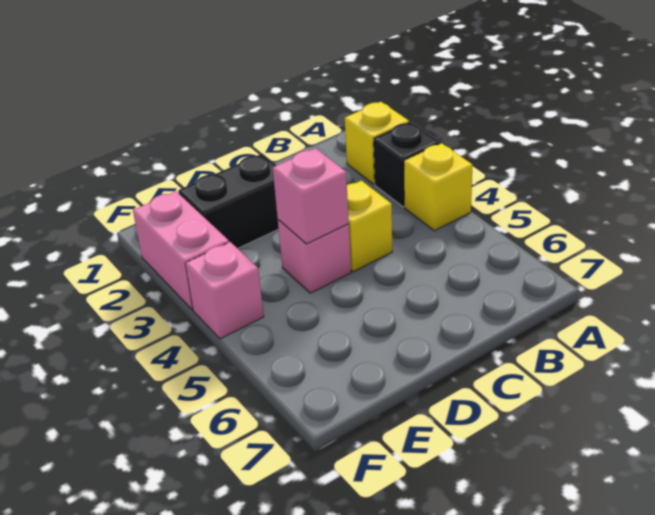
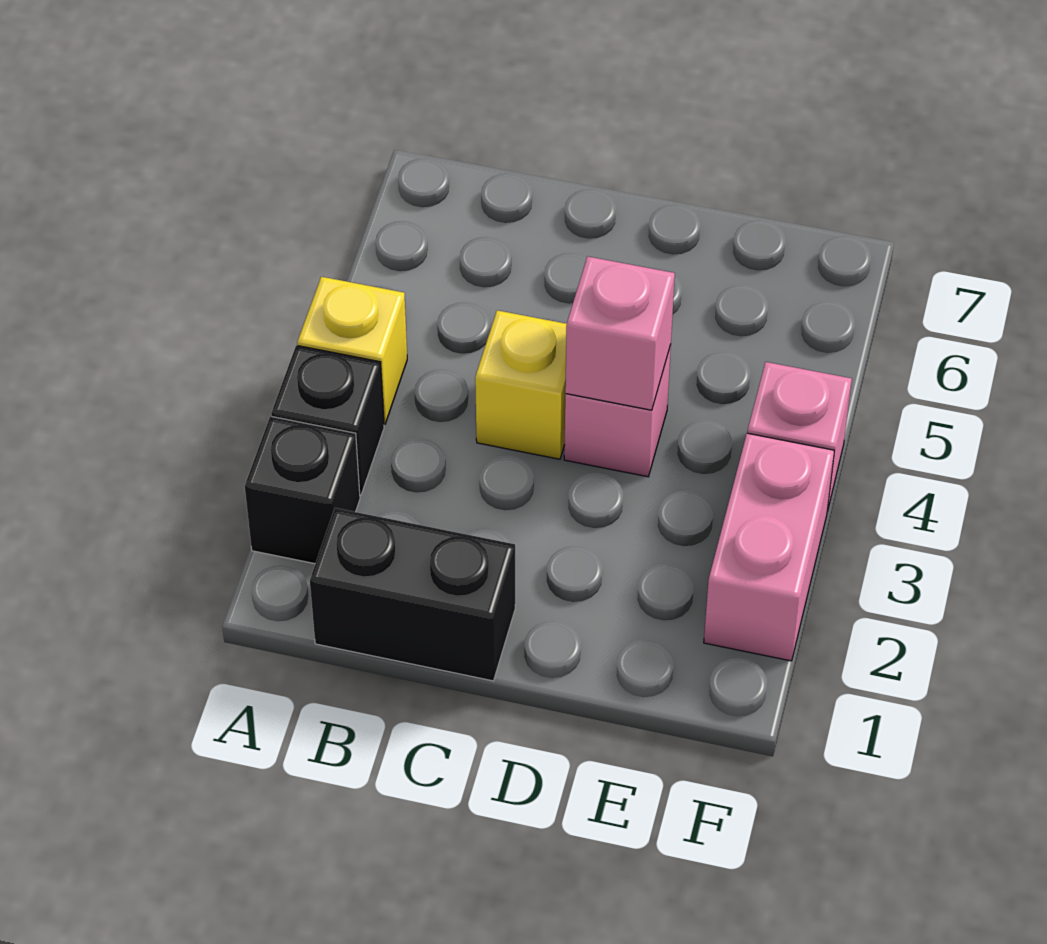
yellow brick A2 level 1 -> black brick A2 level 1
black brick D2:E2 level 1 -> black brick B1:C1 level 1

